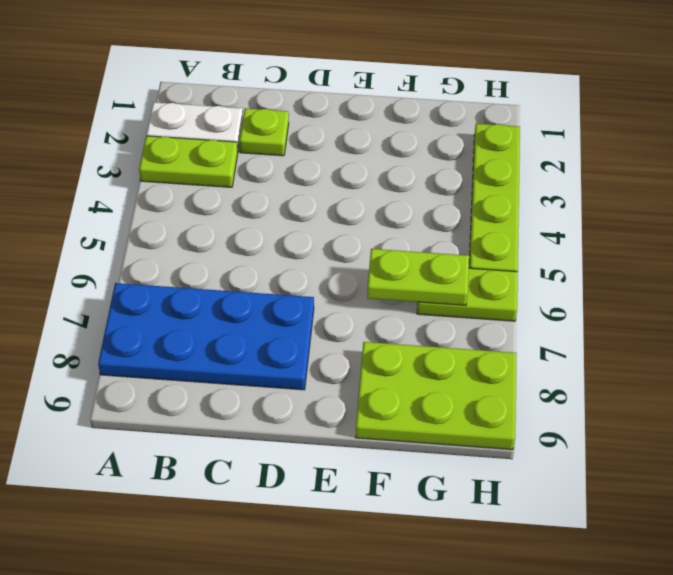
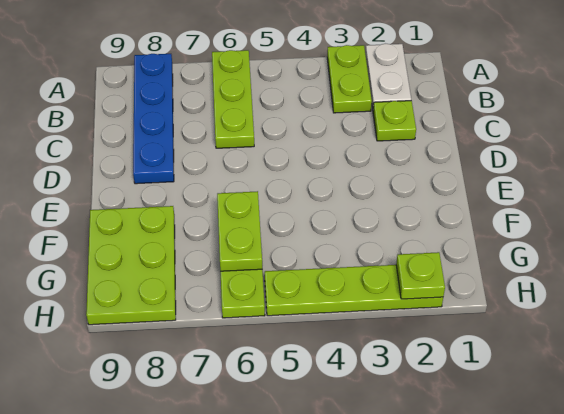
none -> lime plate A6:C6 level 1
blue plate A7:D8 level 1 -> blue plate A8:D8 level 1
none -> lime plate H2 level 2

